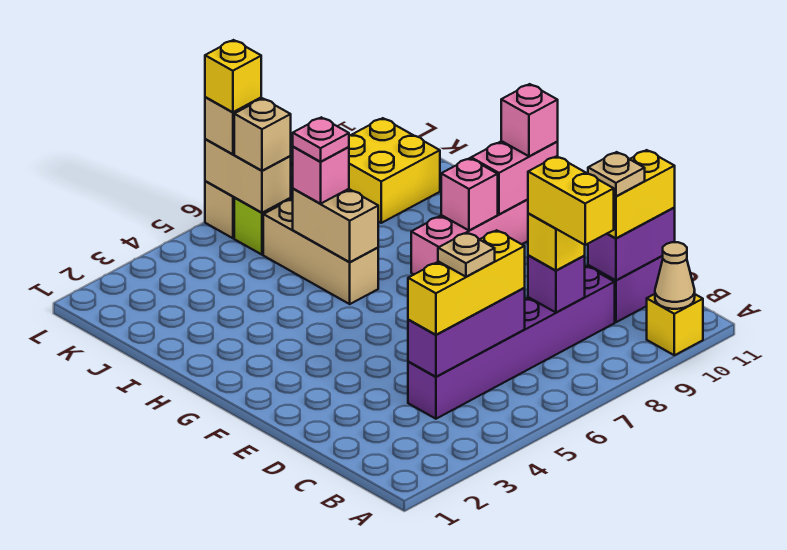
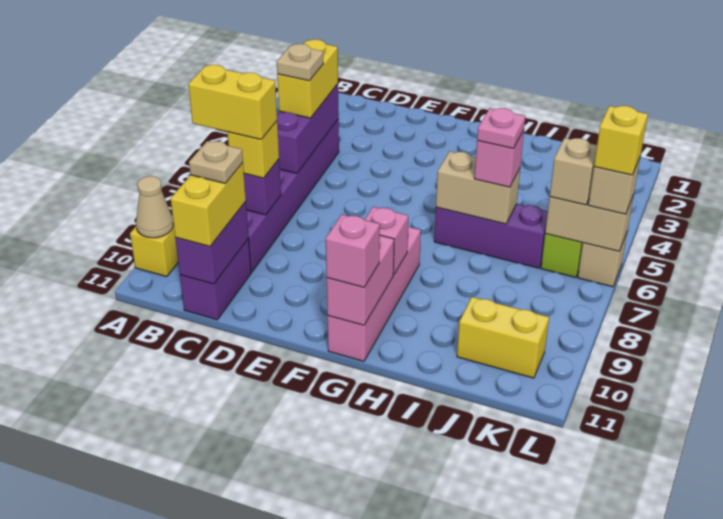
yellow brick C4:C6 level 3 -> yellow brick C4:C5 level 3
tan brick H6:J6 level 1 -> purple brick H6:J6 level 1
yellow brick J9:K10 level 1 -> yellow brick J10:K10 level 1

